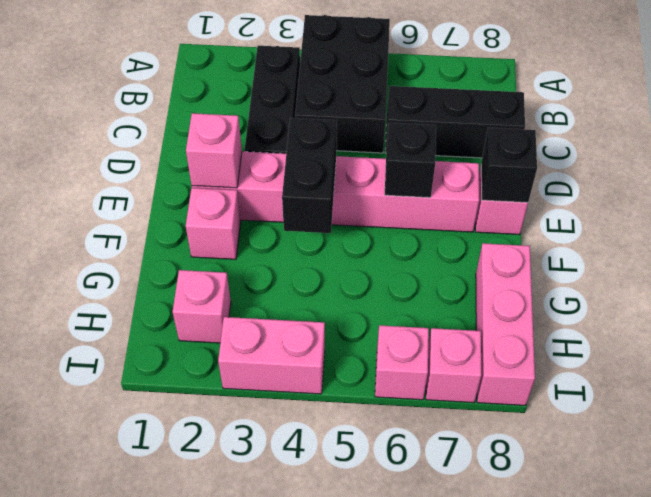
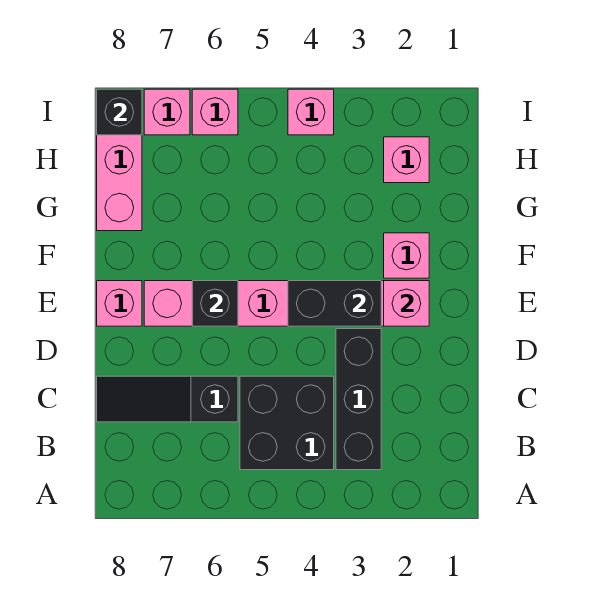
black brick A4:C5 level 1 -> black brick B4:C5 level 1
black brick C6:C8 level 1 -> black slope C6:C8 level 1 top 6
black brick E4:F4 level 2 -> black brick E3:E4 level 2
black brick E8 level 2 -> black brick I8 level 2
pink brick I3:I4 level 1 -> pink brick I4 level 1

